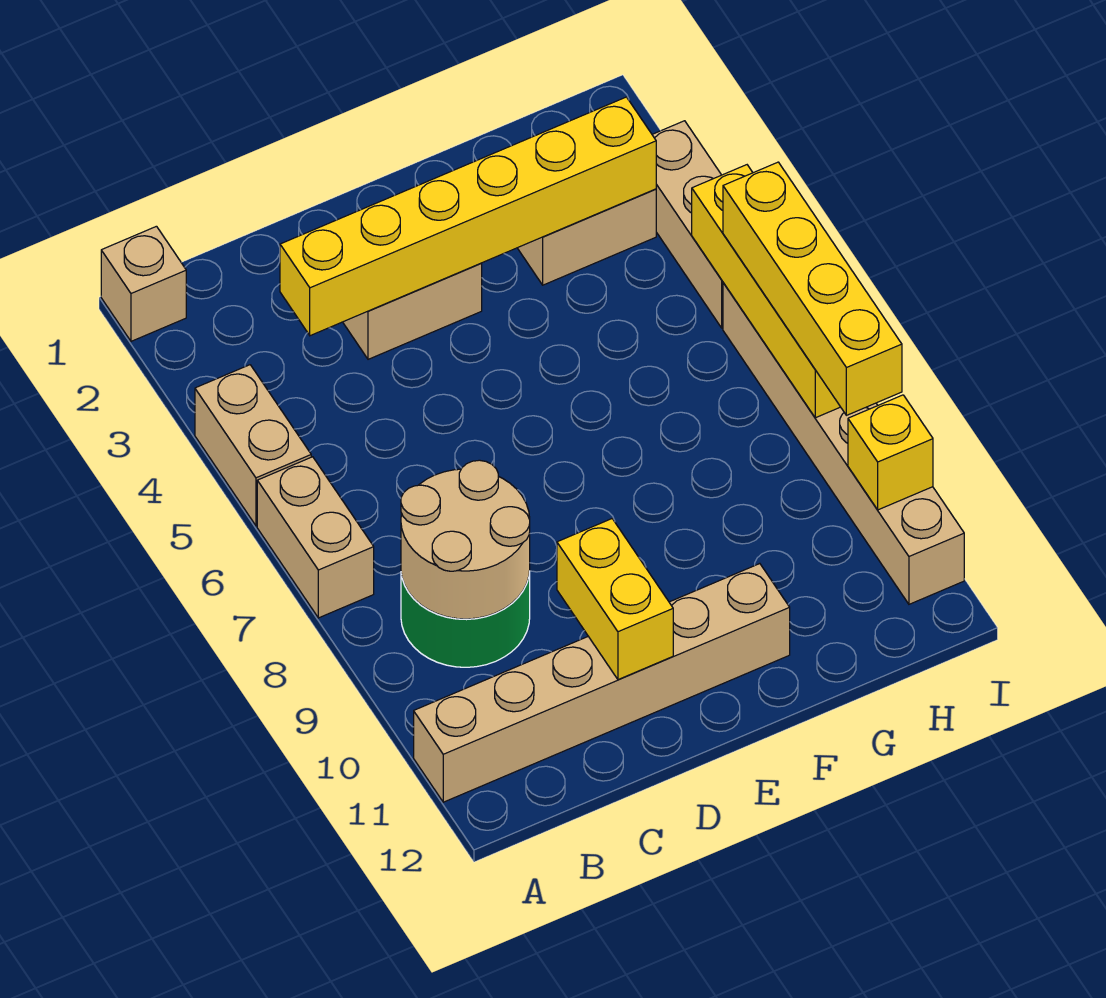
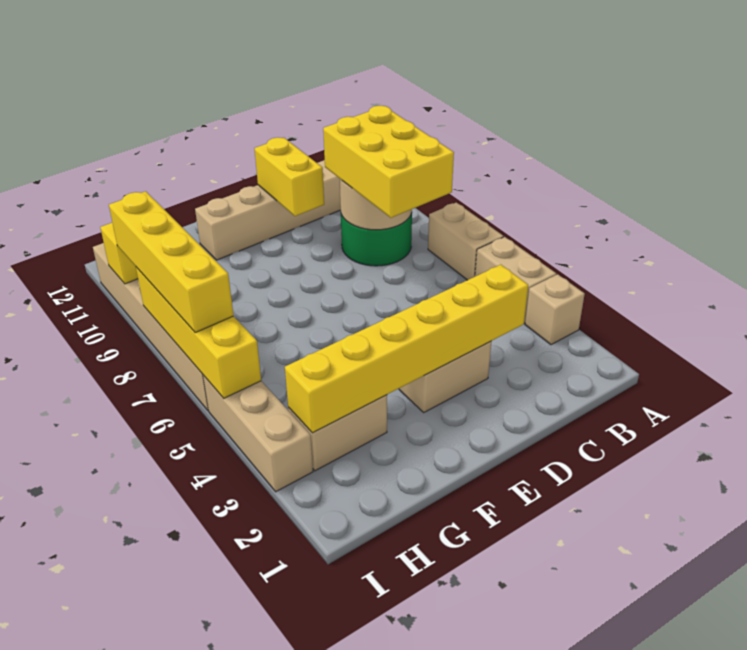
tan brick A1 level 1 -> tan brick A3 level 1
none -> yellow brick B7:C9 level 3

